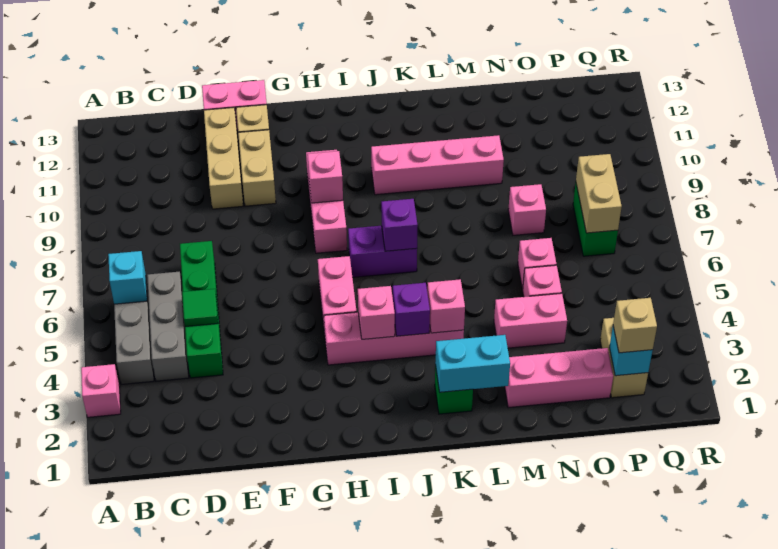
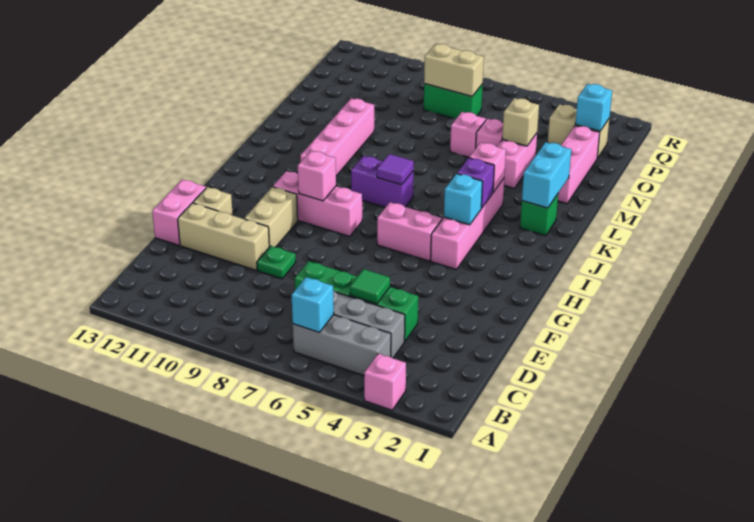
none -> green plate E9 level 1
tan brick F10:F11 level 1 -> tan brick F10:G10 level 1
pink brick I4 level 2 -> cyan brick I4 level 2
purple brick I7:J7 level 1 -> purple brick J7:J8 level 1
purple brick J7 level 2 -> purple tile J7 level 2
pink brick N8 level 1 -> none
tan brick P2 level 3 -> tan brick N4 level 2

